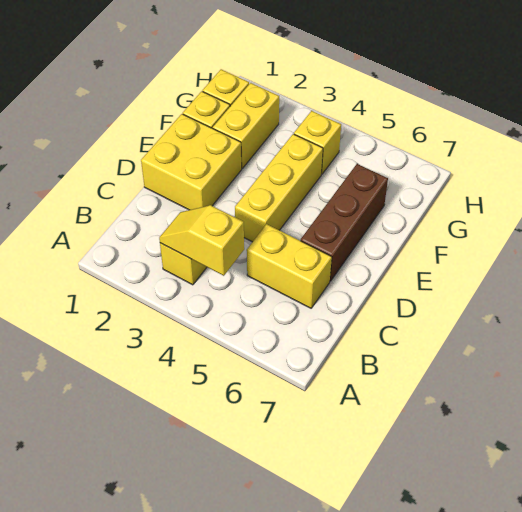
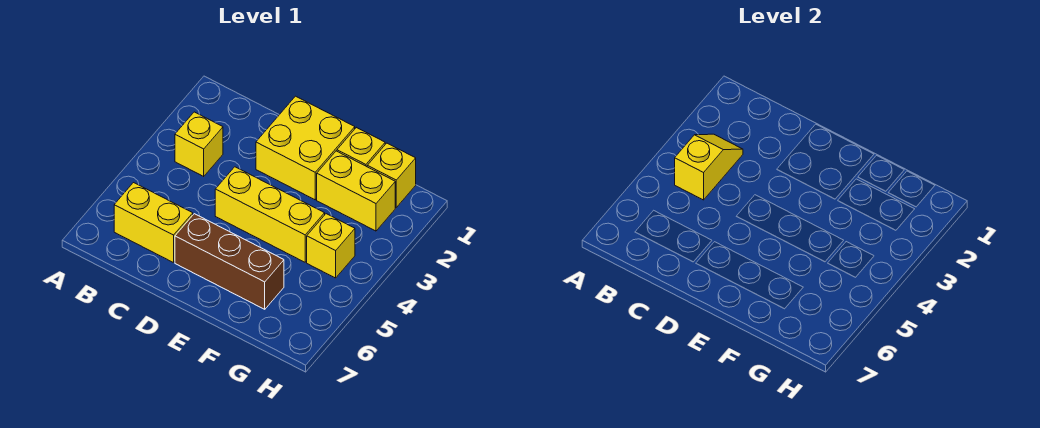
yellow brick C5:C6 level 1 -> yellow brick B6:C6 level 1

